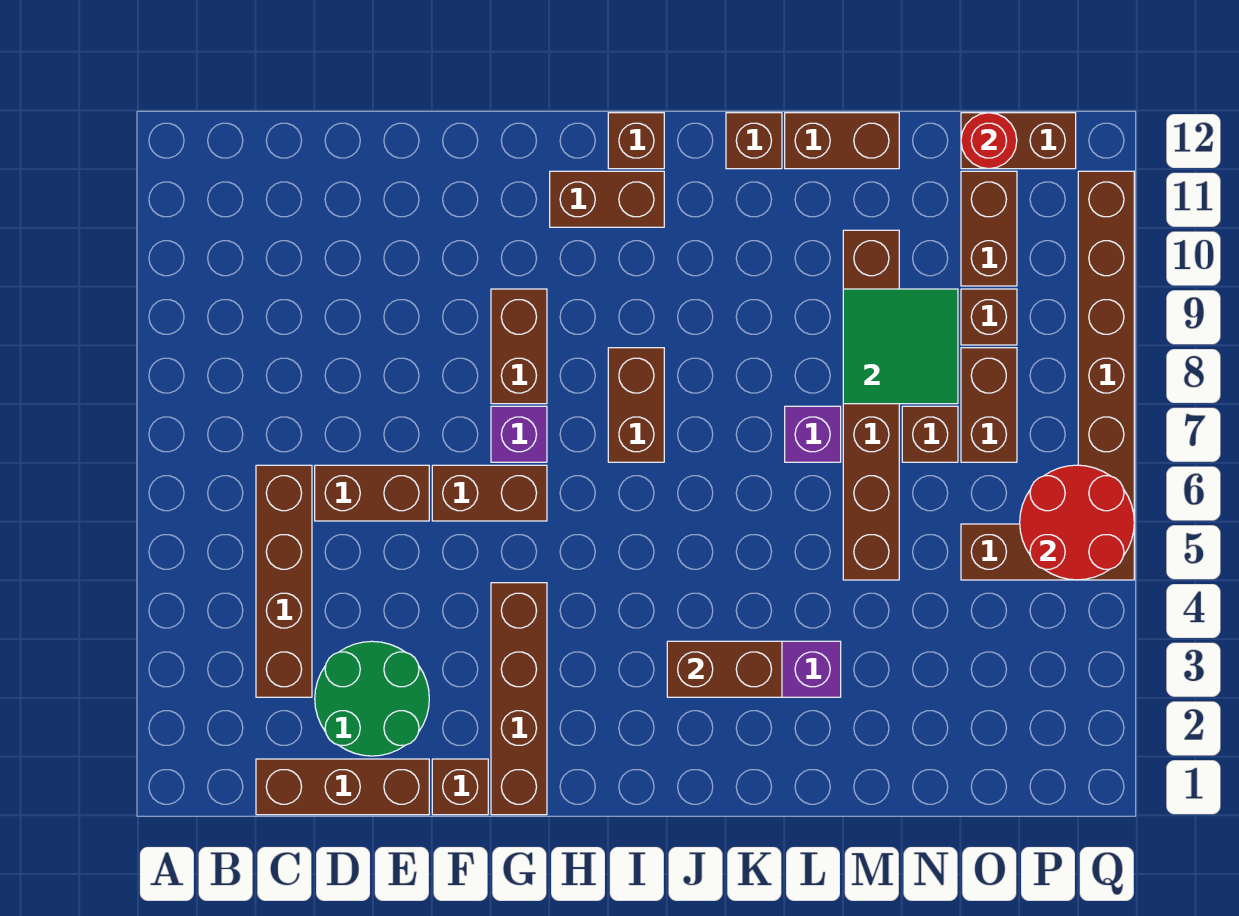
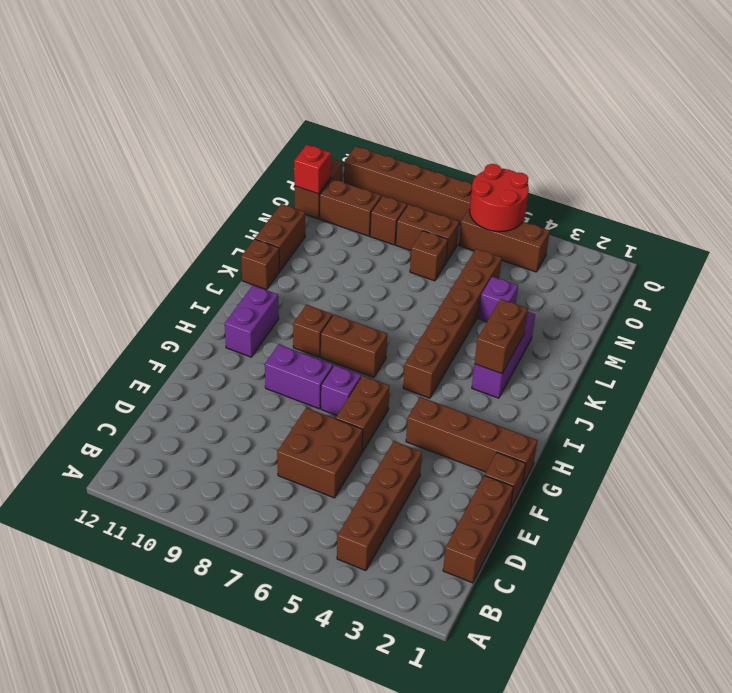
brown brick C3:C6 level 1 -> brown brick B4:E4 level 1
green round brick D2:E3 level 1 -> none
brown brick D6:E6 level 1 -> brown brick D6:E7 level 1
brown brick G8:G9 level 1 -> purple brick G8:G9 level 1
brown brick H11:I11 level 1 -> purple brick H11:I11 level 1
brown brick I12 level 1 -> brown brick I9 level 1
purple brick L7 level 1 -> purple brick M4 level 1
brown brick M5:M10 level 1 -> brown brick I5:N5 level 1
green tile M8:N9 level 2 -> none
brown brick O5:Q5 level 1 -> brown brick P4:P6 level 1
red round brick O12 level 2 -> red brick O12 level 2

